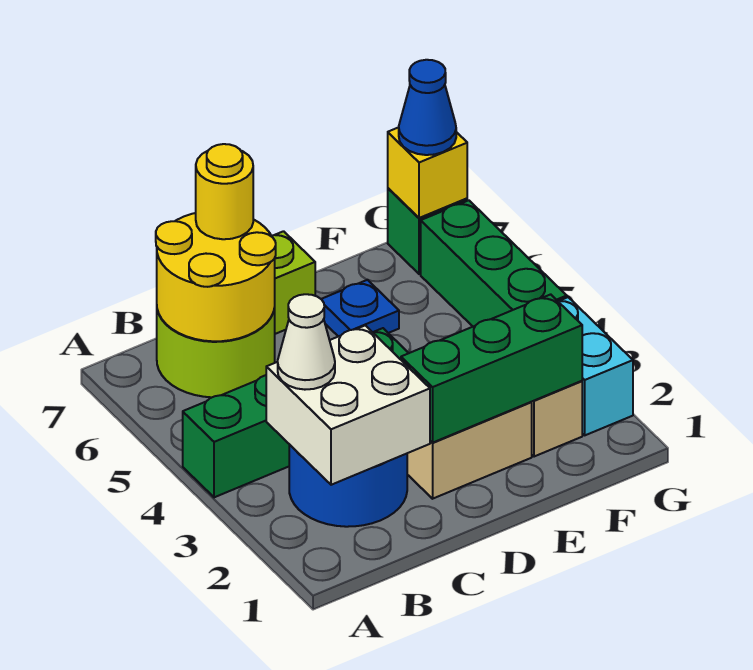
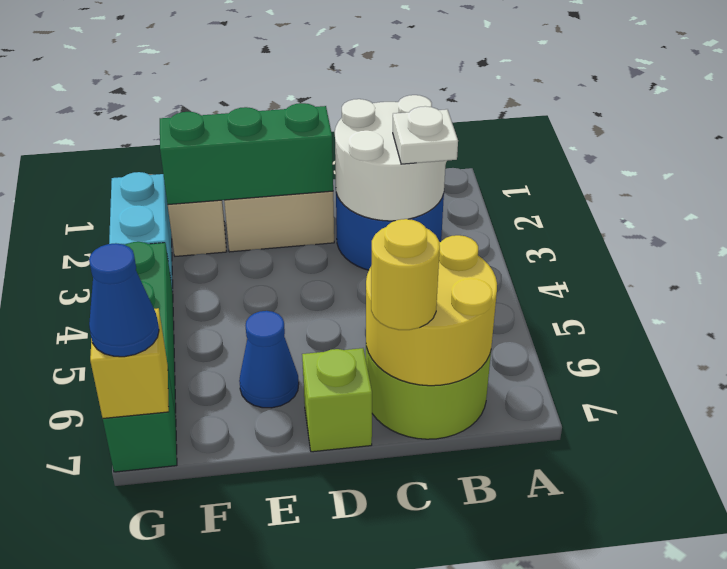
green brick A4:D4 level 1 -> none
white brick B2:C3 level 2 -> white round brick B2:C3 level 2
white cone B3 level 3 -> white plate B3 level 3
blue plate E6 level 1 -> blue cone E6 level 1

